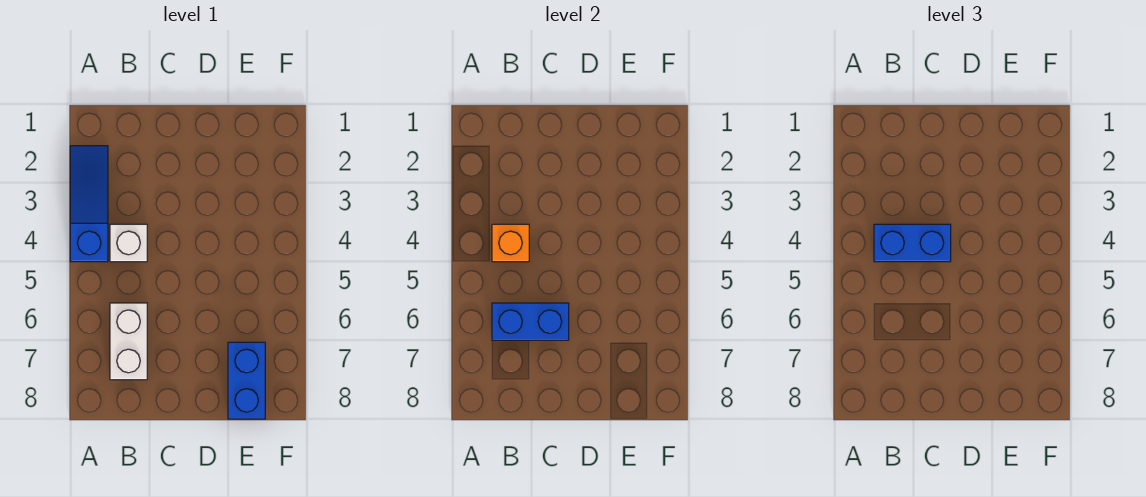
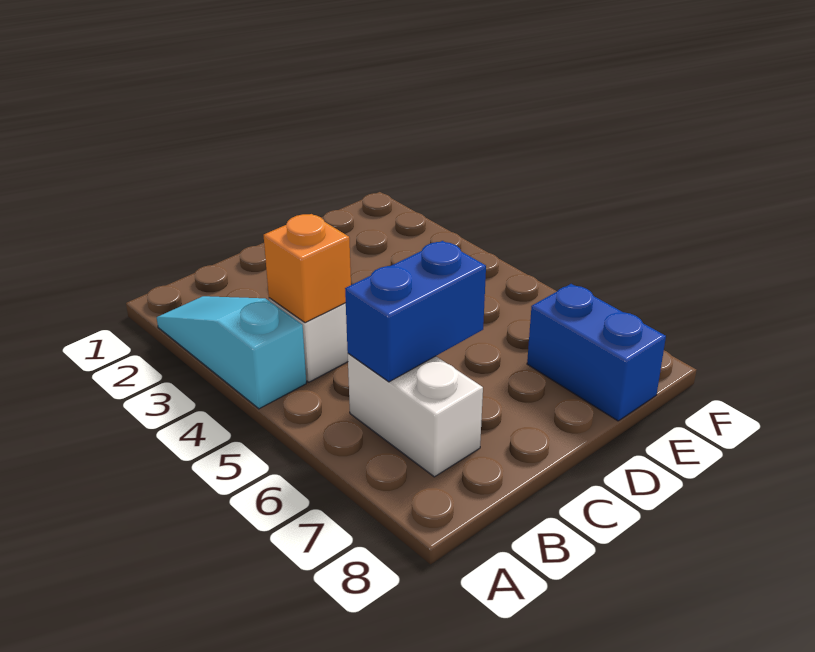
blue slope A2:A4 level 1 top 4 -> cyan slope A2:A4 level 1 top 4
blue brick B4:C4 level 3 -> none

